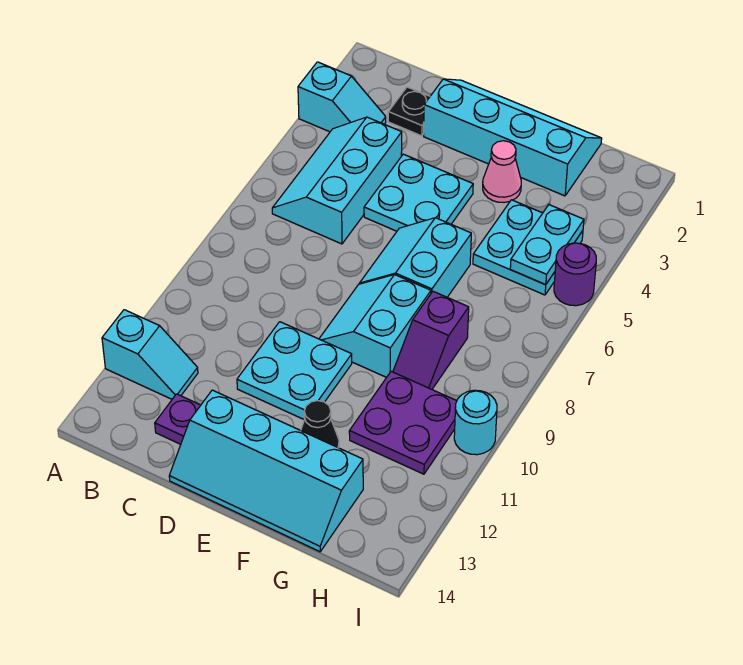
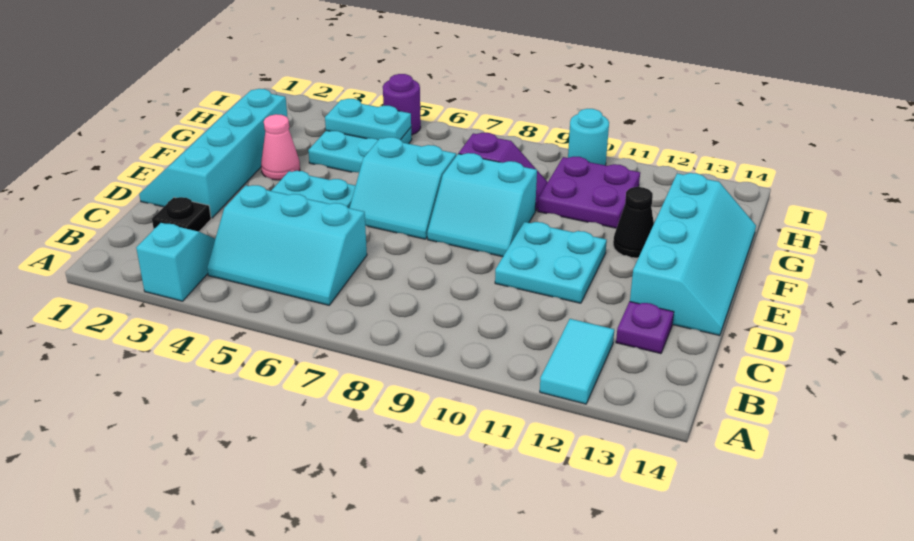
cyan slope A12:B12 level 1 top A -> cyan tile A12:B12 level 1

